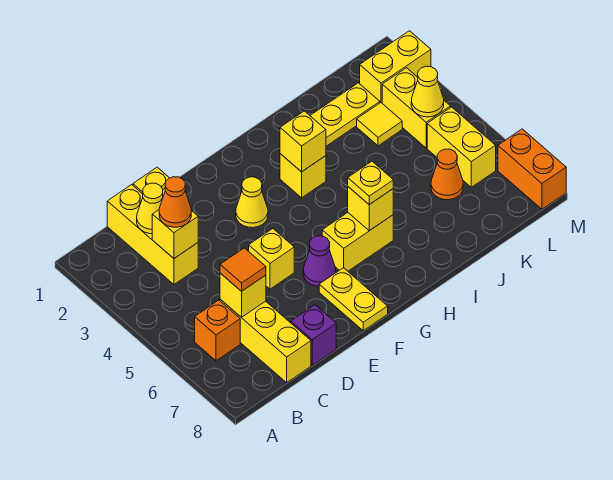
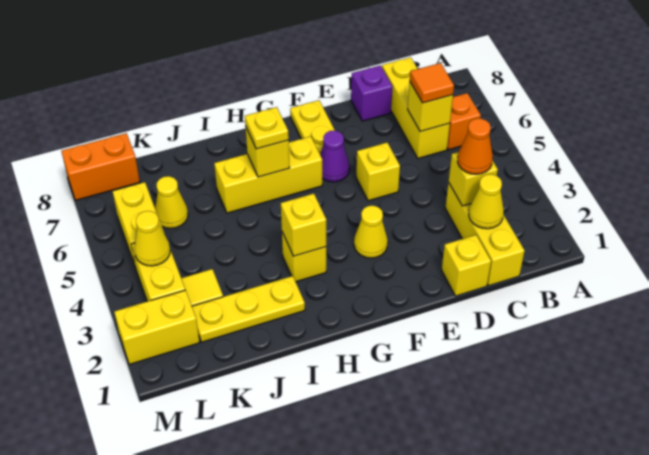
yellow brick G6:H6 level 1 -> yellow brick G6:I6 level 1
orange cone K6 level 1 -> yellow cone K6 level 1
orange brick M7:M8 level 1 -> orange brick L8:M8 level 1

